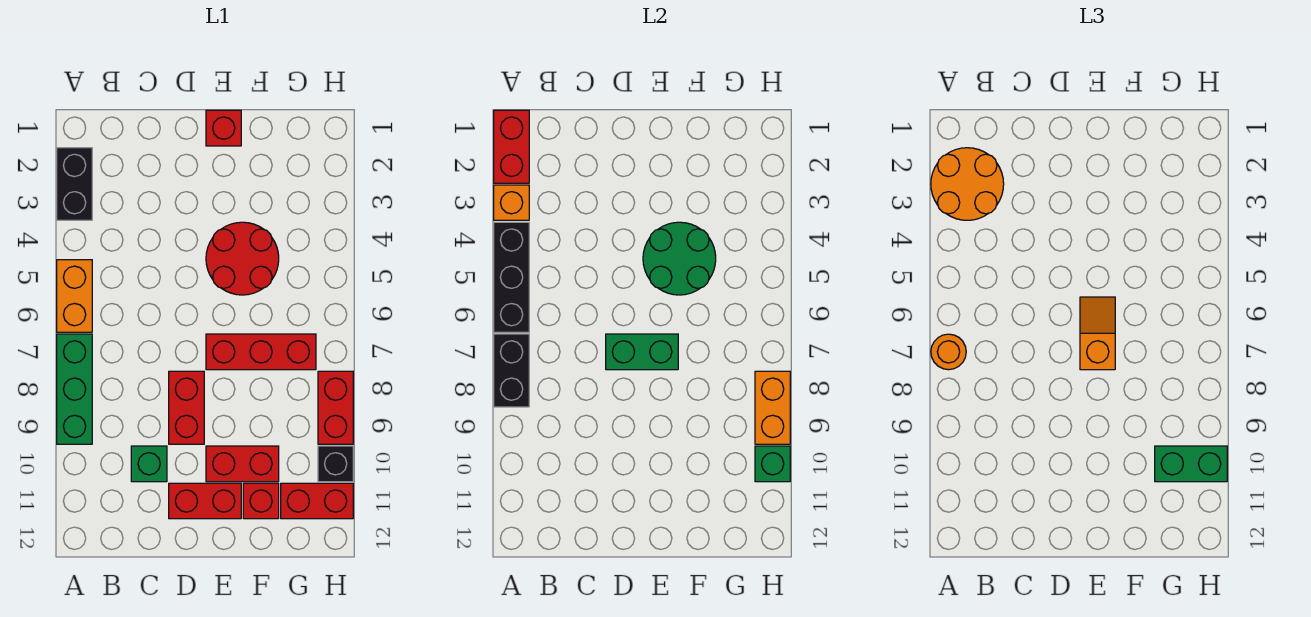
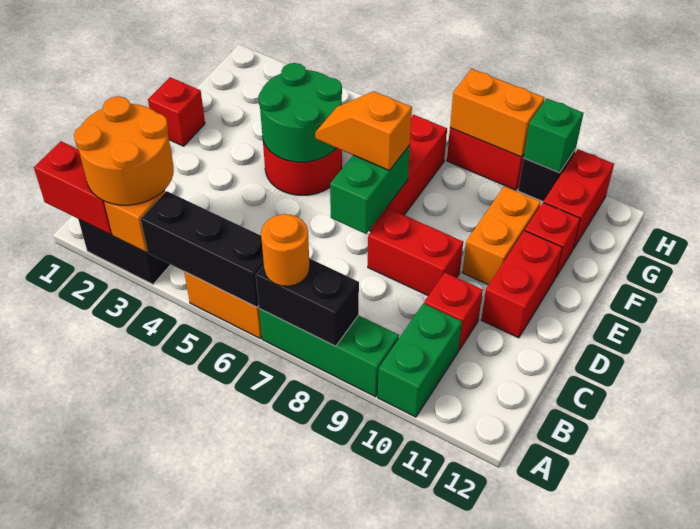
green brick C10 level 1 -> red brick C10 level 1
red brick E10:F10 level 1 -> orange brick E10:F10 level 1
green brick G10:H10 level 3 -> green brick A10:B10 level 1

